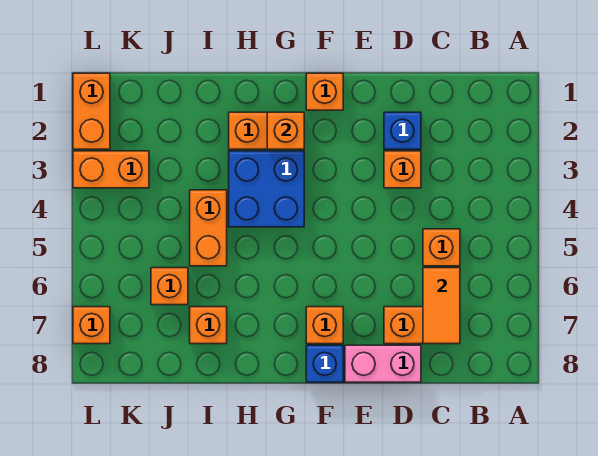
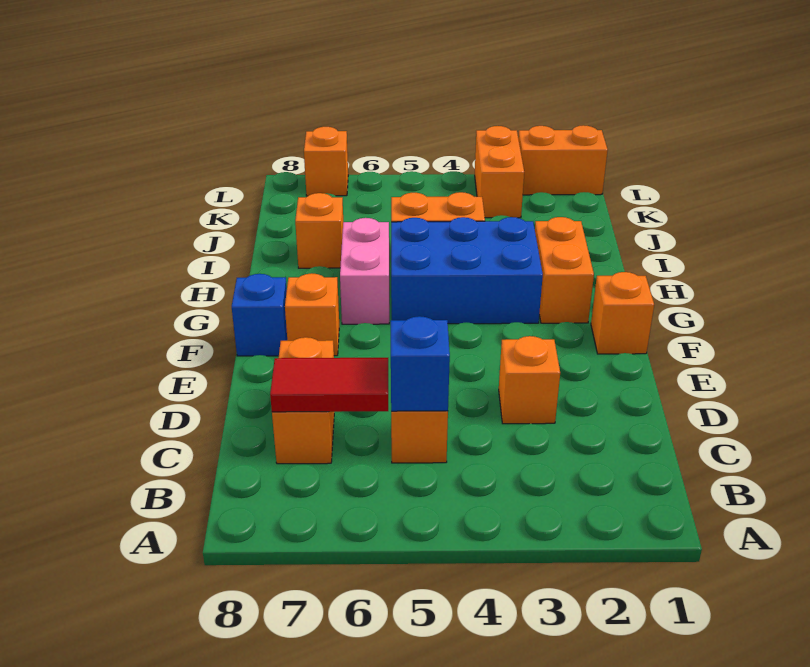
orange tile C6:C7 level 2 -> red tile C6:C7 level 2
blue brick D2 level 1 -> blue brick C5 level 2
pink brick D8:E8 level 1 -> pink brick G6:H6 level 1
orange brick G2 level 2 -> none
blue brick G3:H4 level 1 -> blue brick G3:H5 level 1
orange brick J6 level 1 -> none

